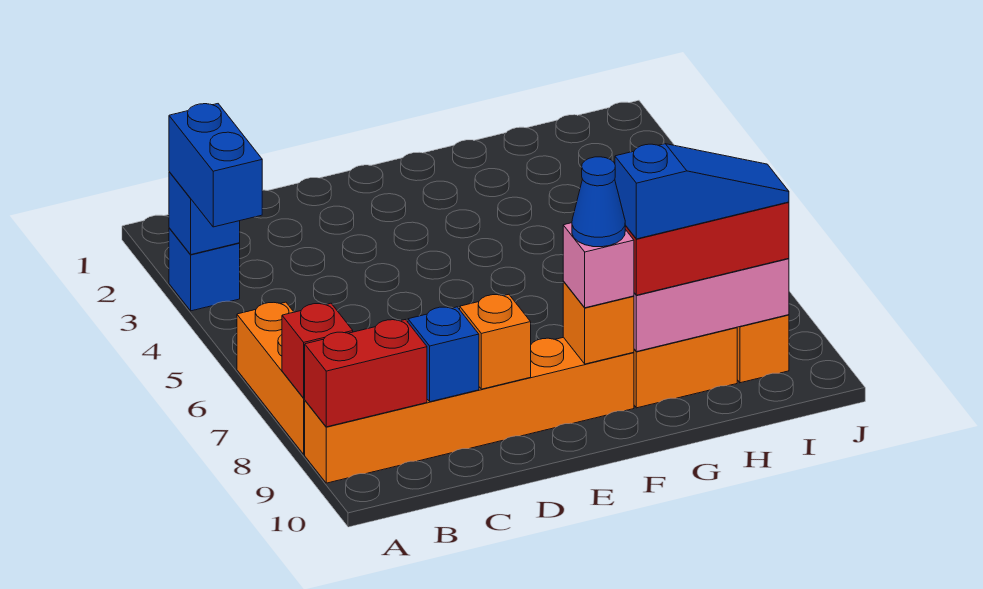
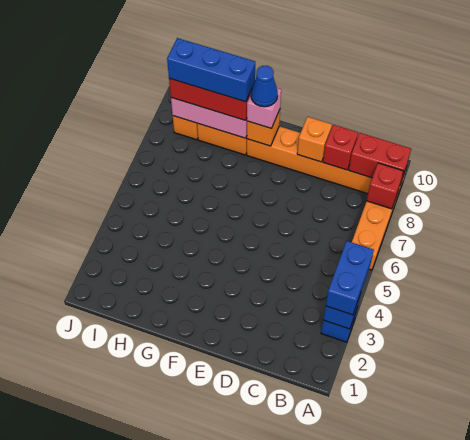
blue brick C9 level 2 -> red brick C9 level 2
blue slope G9:I9 level 4 top G -> blue brick G9:I9 level 4

